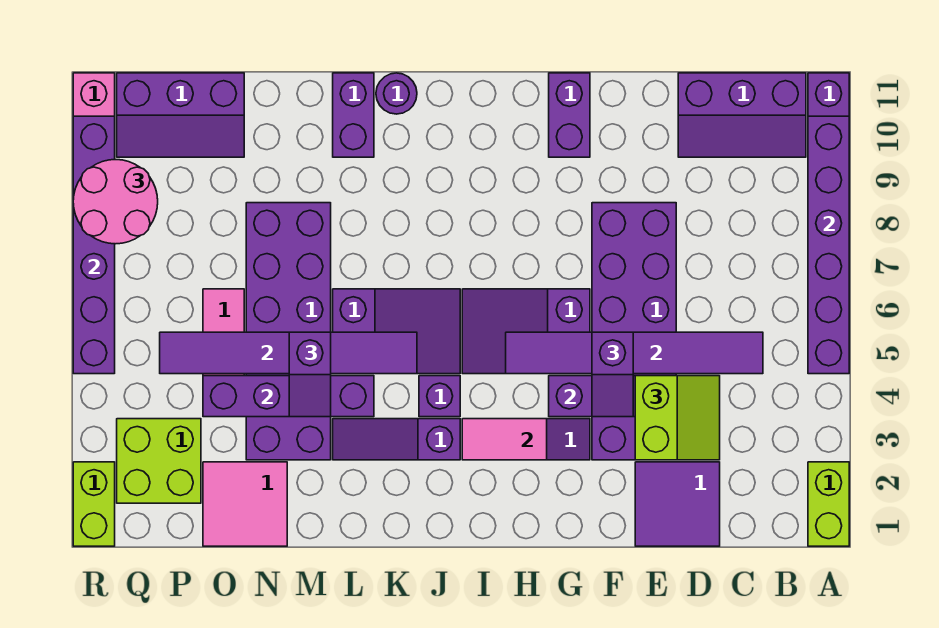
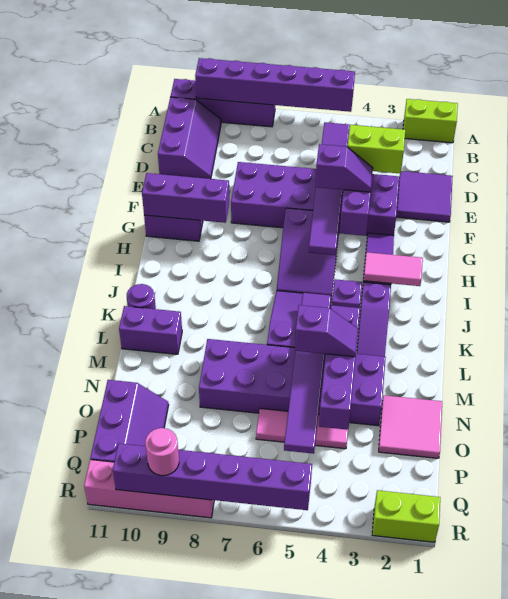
none -> purple brick G9:G11 level 2
pink tile H3:I3 level 2 -> pink tile I2:I3 level 2
lime brick P2:Q3 level 1 -> none
pink round brick Q8:R9 level 3 -> pink round brick R9 level 3

